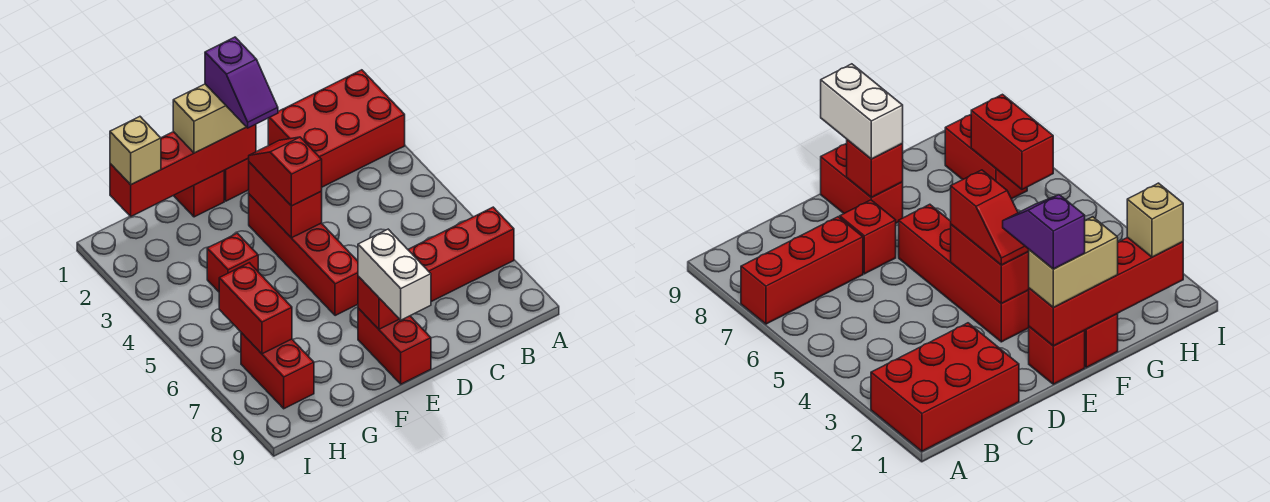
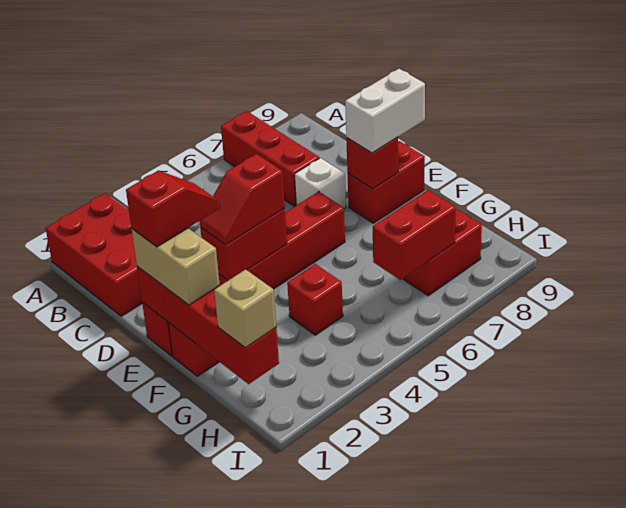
red brick D7 level 1 -> white brick D7 level 1
purple slope E1:E2 level 4 top 1 -> red slope E1:E2 level 4 top 1

